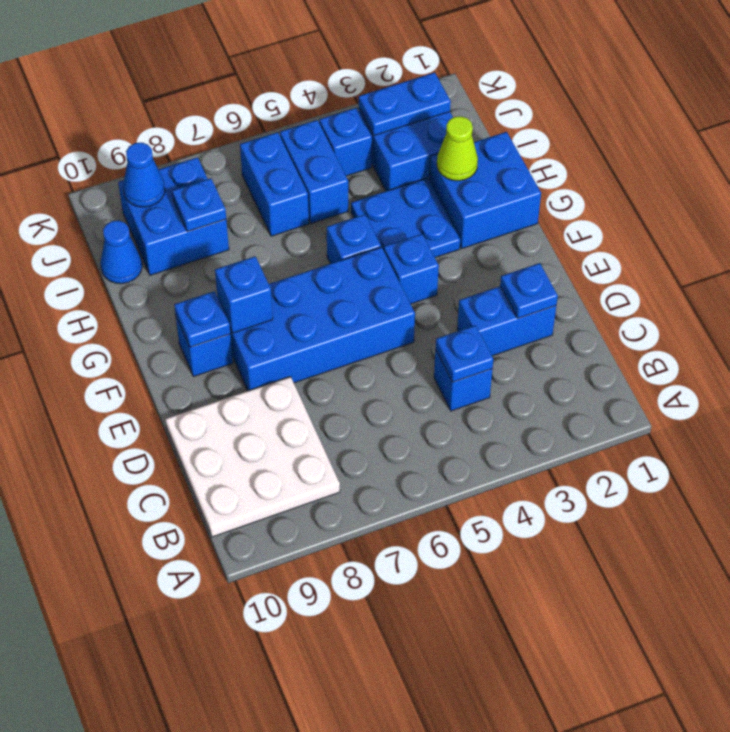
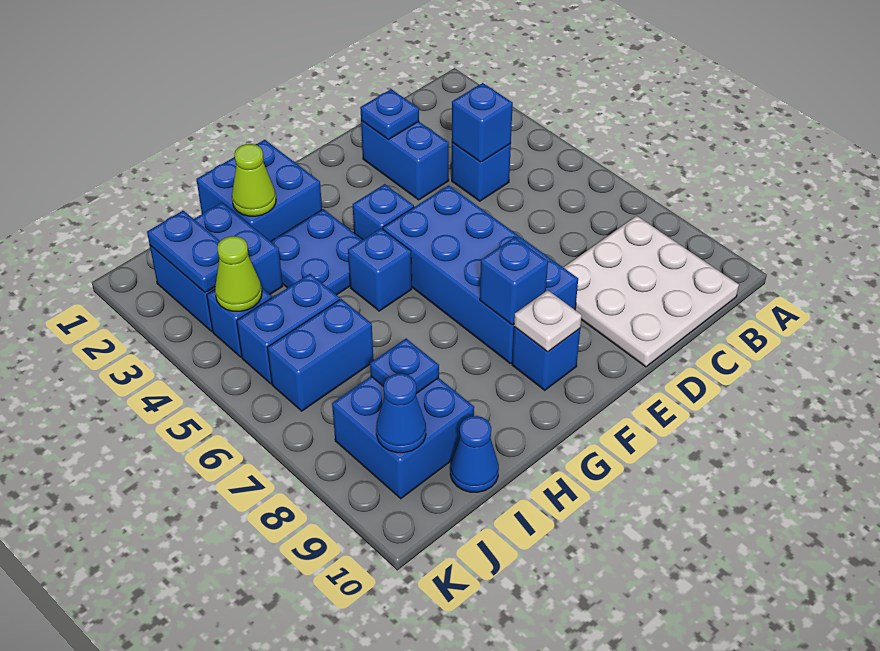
blue plate C4 level 2 -> blue brick C4 level 2
blue plate F9 level 2 -> white plate F9 level 2
none -> lime cone J4 level 2

